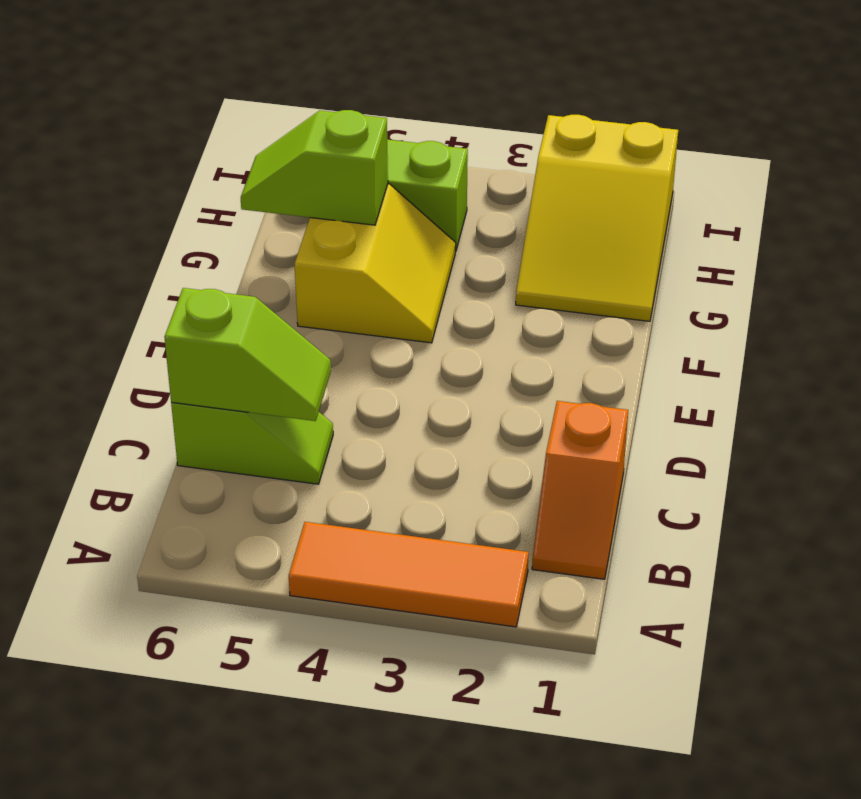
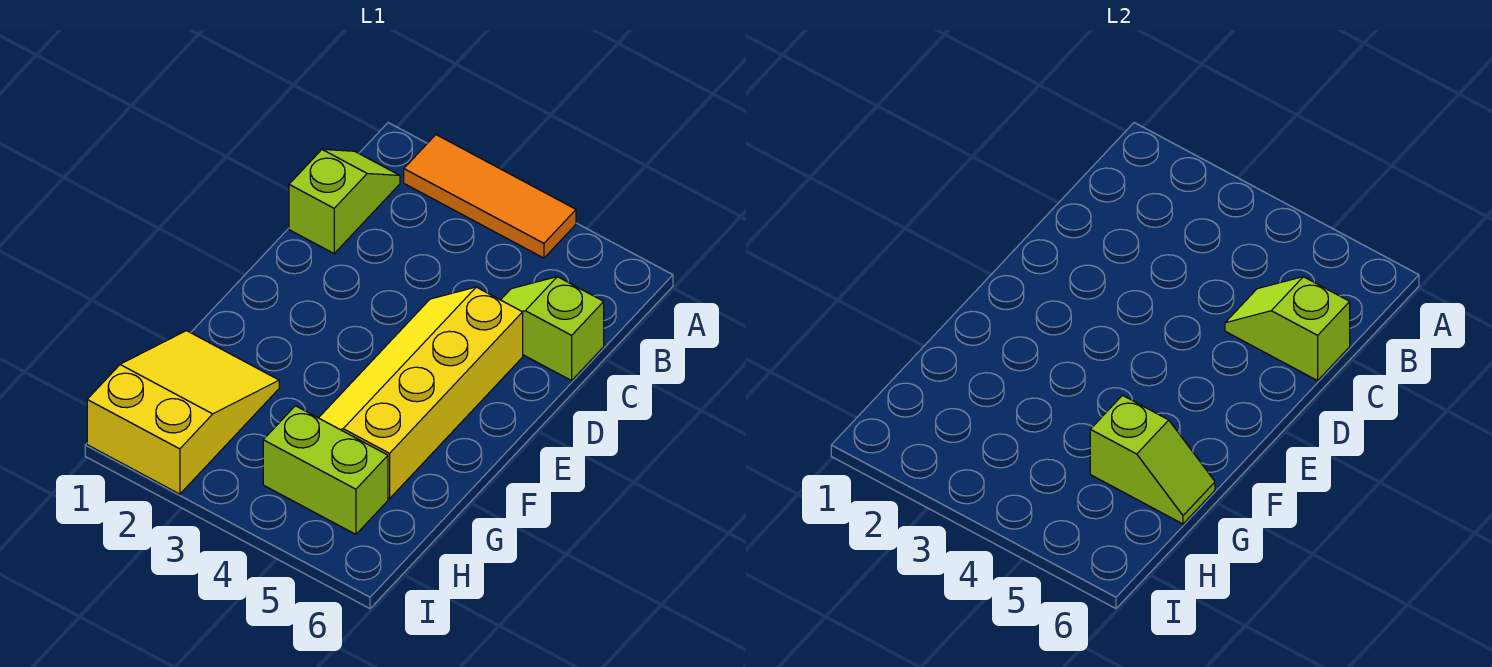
orange slope B1:C1 level 1 top C -> lime slope B1:C1 level 1 top C
yellow slope F4:G5 level 1 top 5 -> yellow slope D4:G5 level 1 top 5

